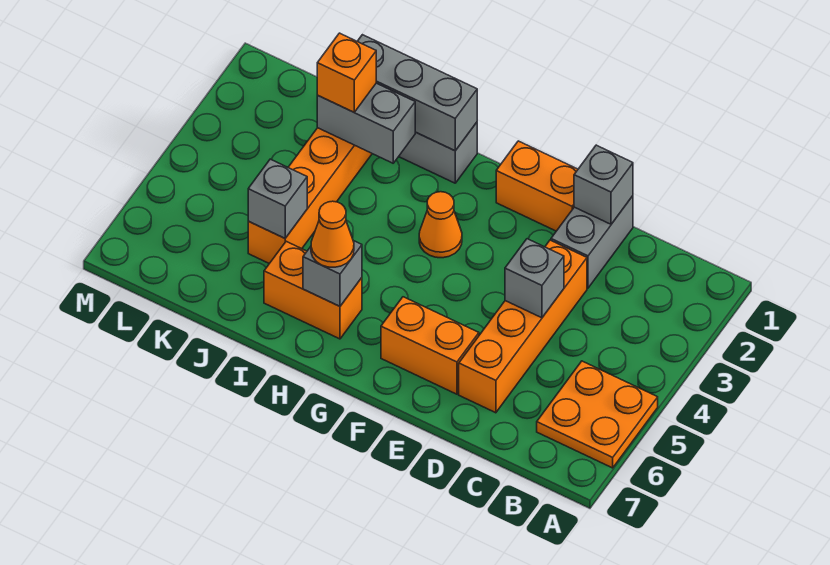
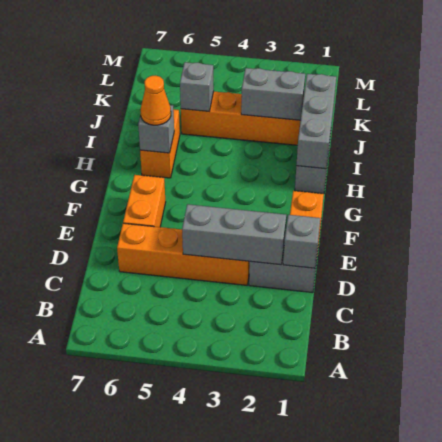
orange plate A5:B6 level 1 -> none
grey brick D4 level 2 -> grey brick D2:D4 level 2
orange cone G3 level 1 -> none
grey brick I2:J2 level 2 -> grey brick J2:J3 level 2
orange brick J2 level 3 -> none

